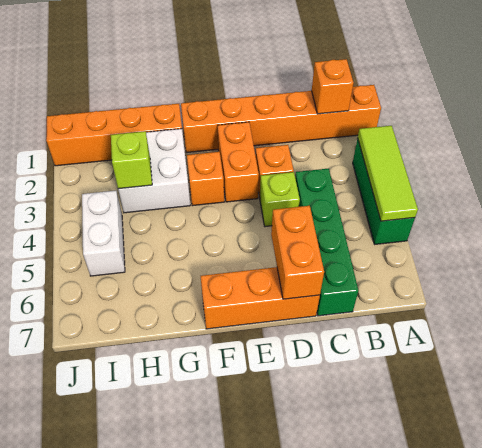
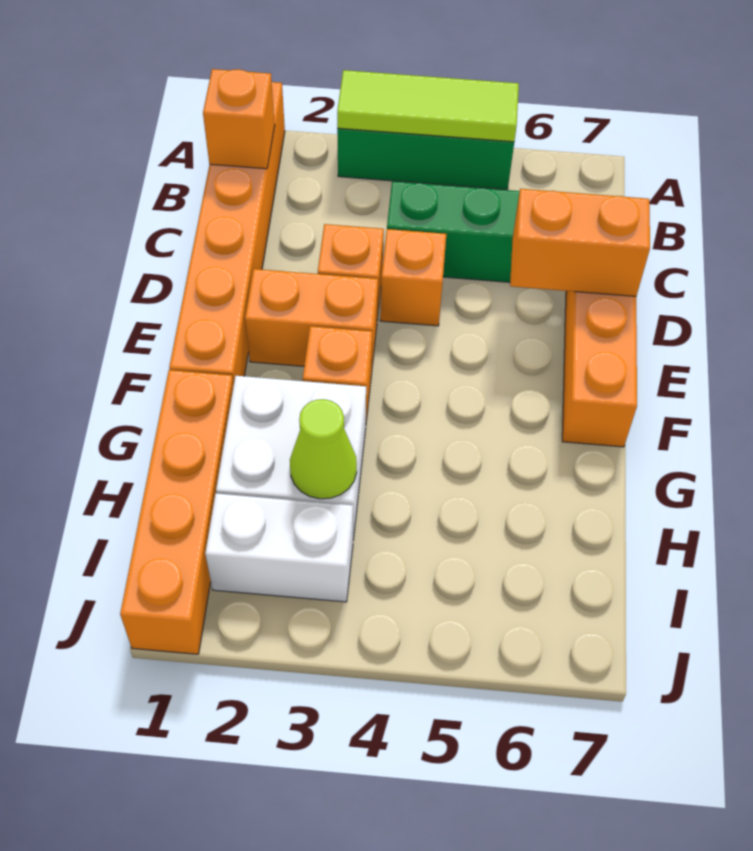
lime brick D4 level 1 -> orange brick D4 level 1
lime brick H3 level 2 -> lime cone H3 level 2
white brick I4:I5 level 1 -> white brick I2:I3 level 1

